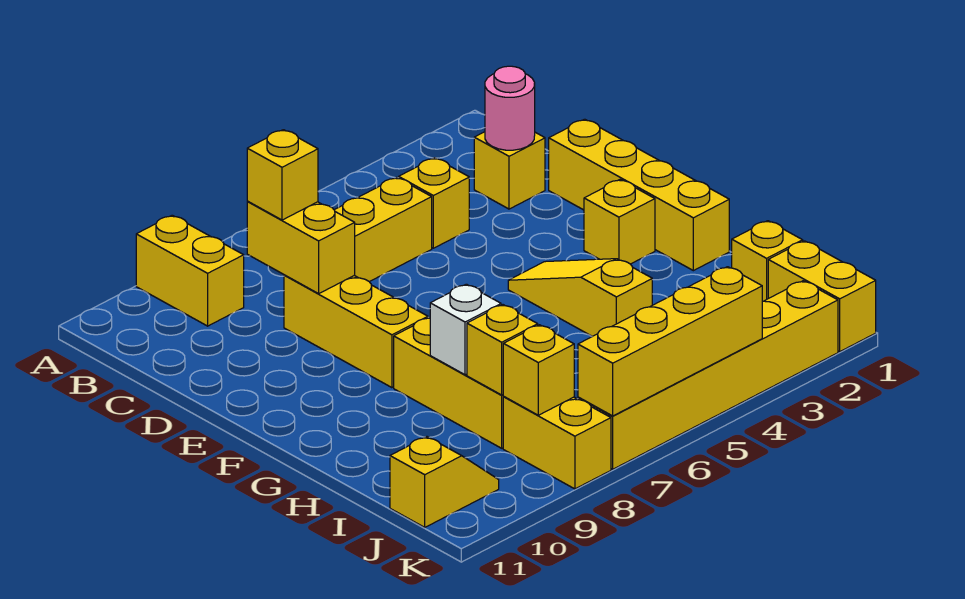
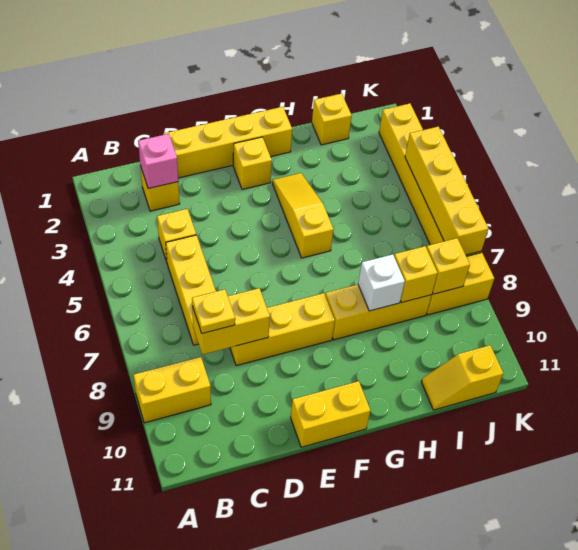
pink round brick C2 level 2 -> pink brick C2 level 2
yellow brick C8 level 3 -> yellow plate C8 level 3
yellow slope F4:H4 level 1 top H -> yellow slope G3:G5 level 1 top 5
yellow brick J1:K1 level 1 -> yellow brick E11:F11 level 1
yellow slope J10:J11 level 1 top 11 -> yellow slope I11:J11 level 1 top J

